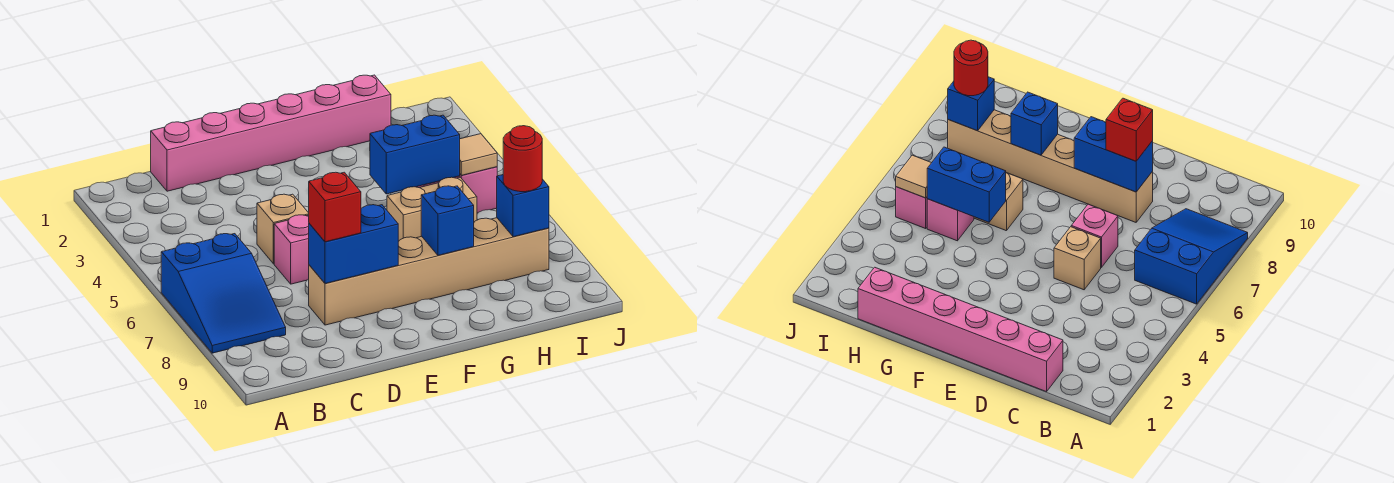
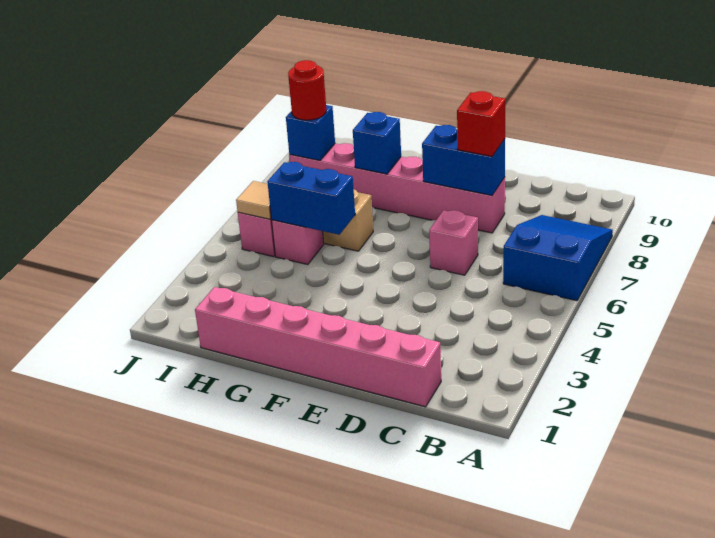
tan brick D5 level 1 -> none
tan brick D8:I8 level 1 -> pink brick D8:I8 level 1

